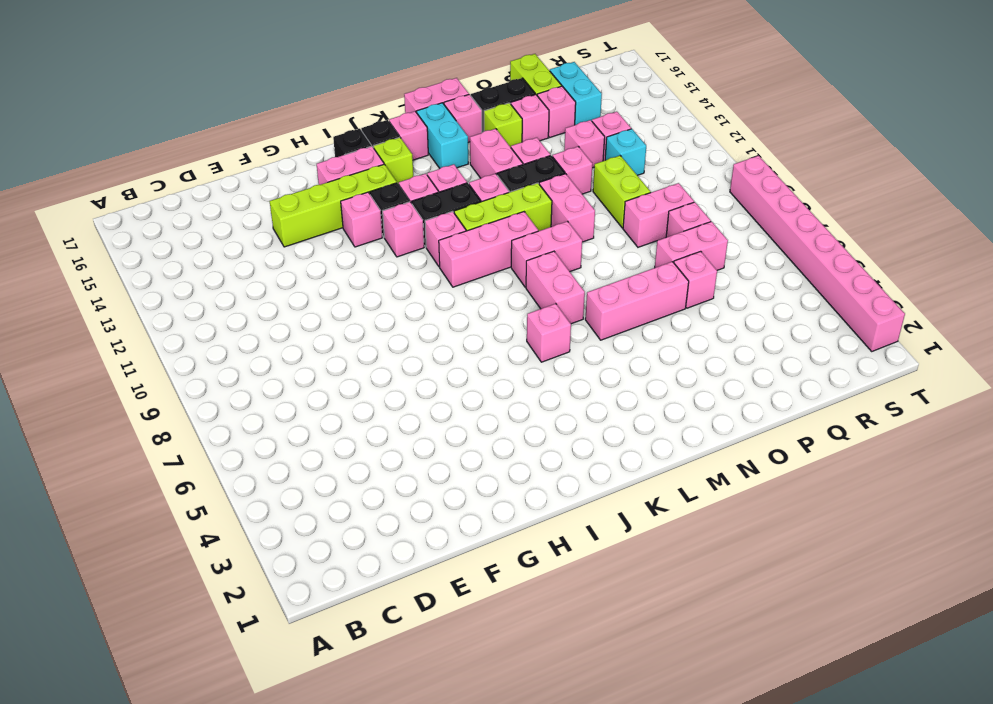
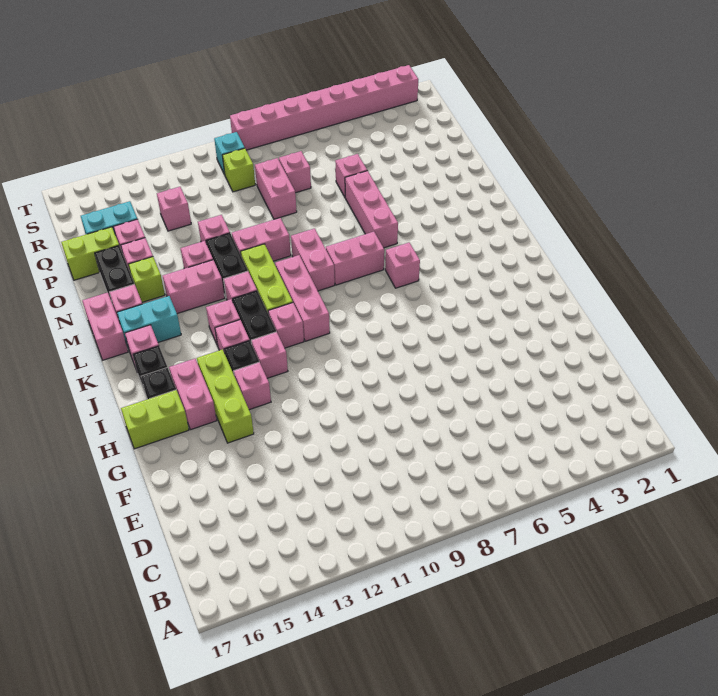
lime brick F14:I14 level 1 -> lime brick G14:I14 level 1
lime brick J15 level 1 -> lime brick R10 level 1
pink brick P7:Q7 level 1 -> none
lime brick P10:P11 level 1 -> lime brick H16:H17 level 1
pink brick P13 level 1 -> none
cyan brick Q12 level 1 -> cyan brick S10 level 1

